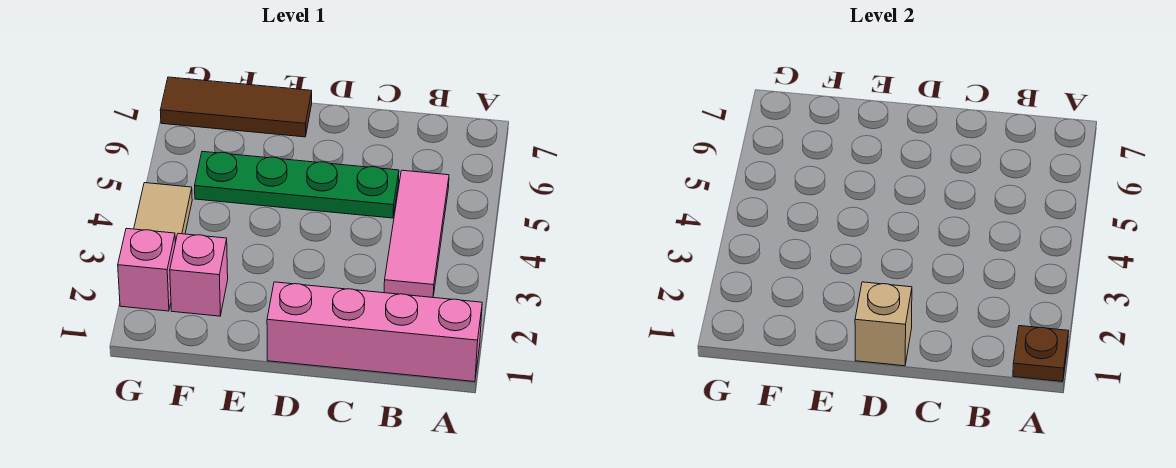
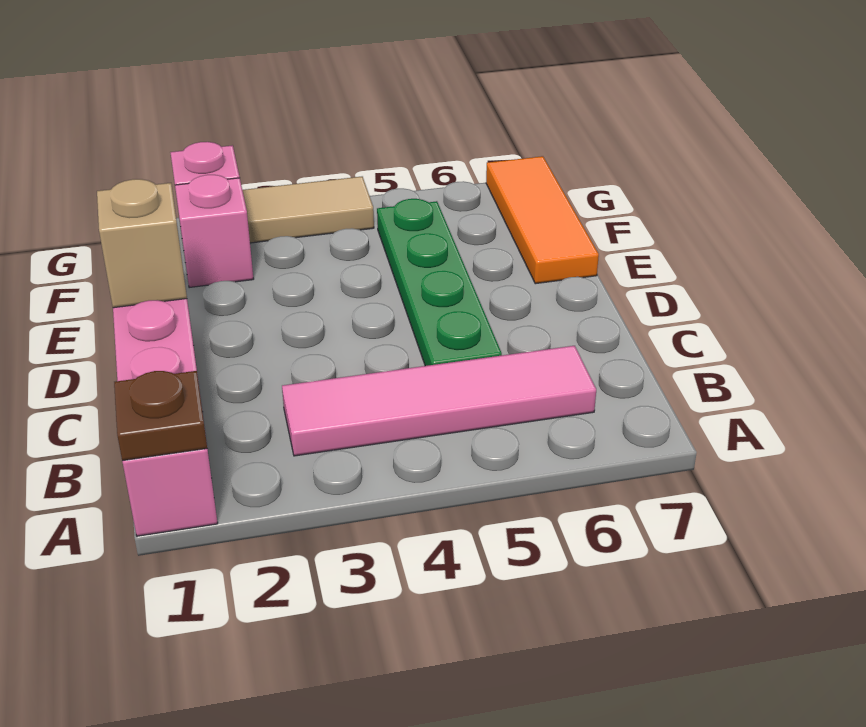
pink tile B3:B5 level 1 -> pink tile B3:B6 level 1
brown tile E7:G7 level 1 -> orange tile E7:G7 level 1

